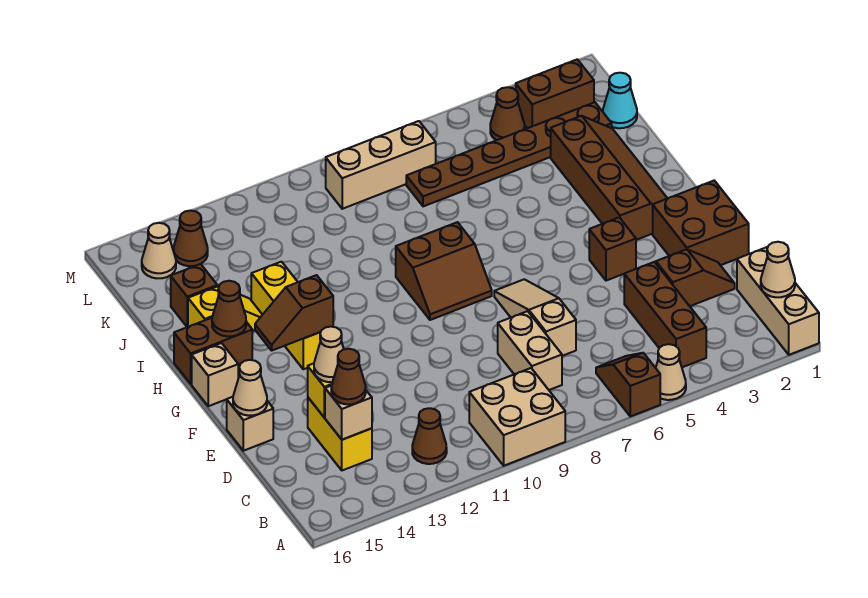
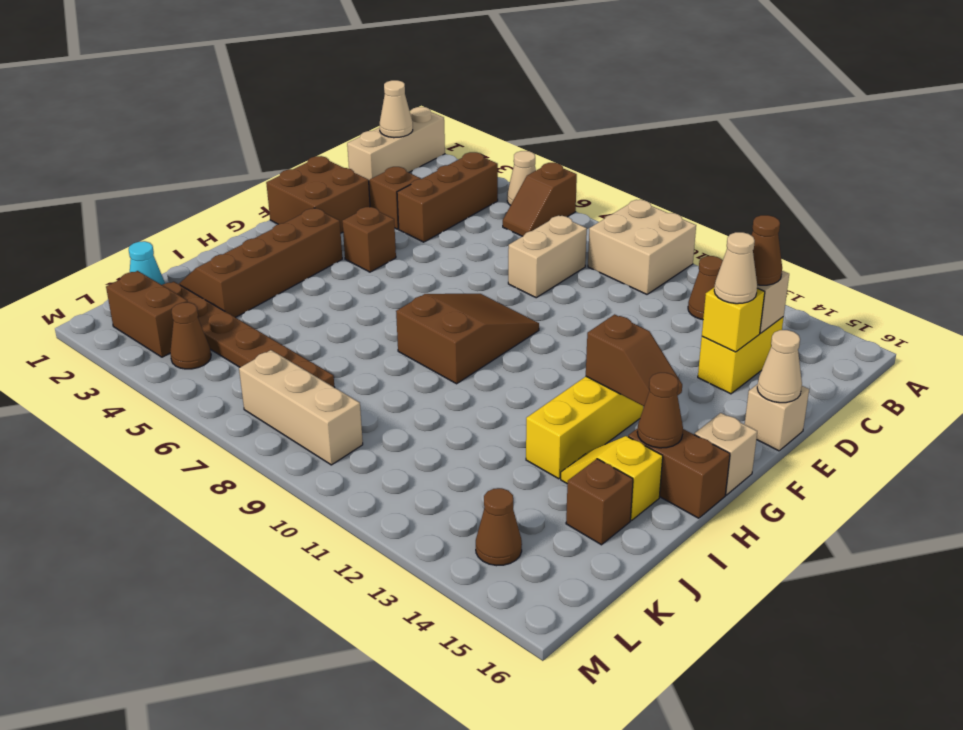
tan slope D7:F7 level 1 top D -> none
brown slope G8:H9 level 1 top H -> brown slope F8:H9 level 1 top H
tan cone L15 level 1 -> none

